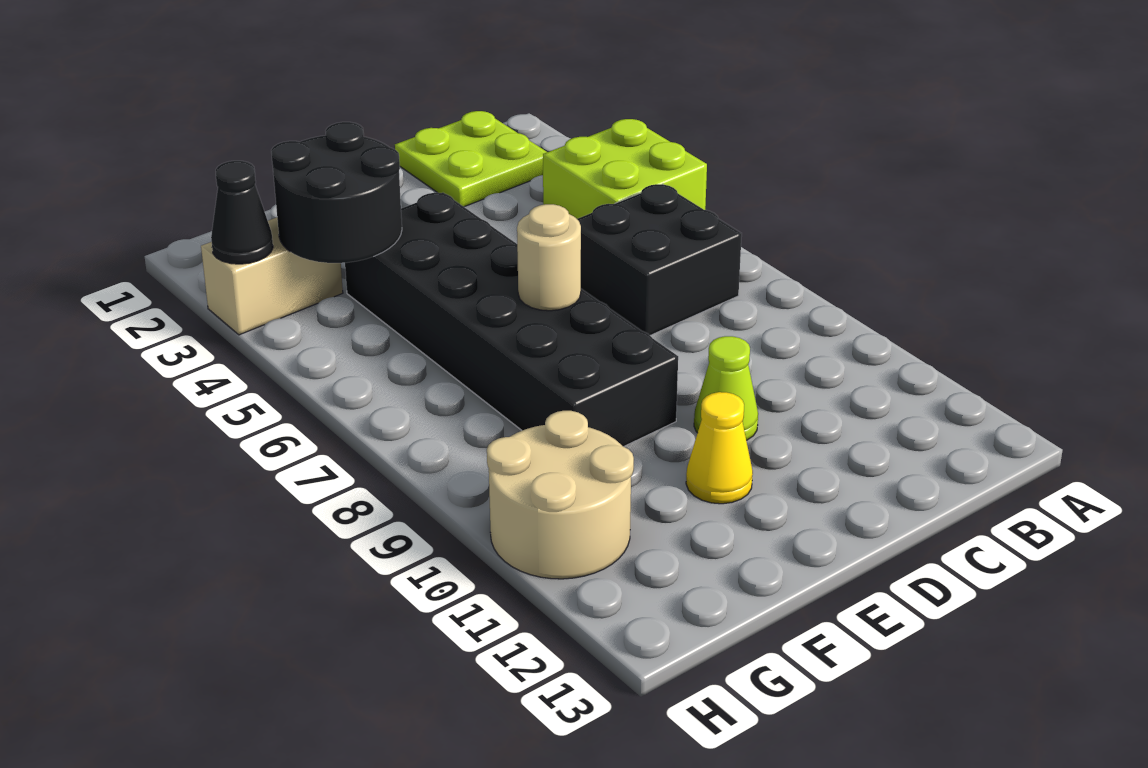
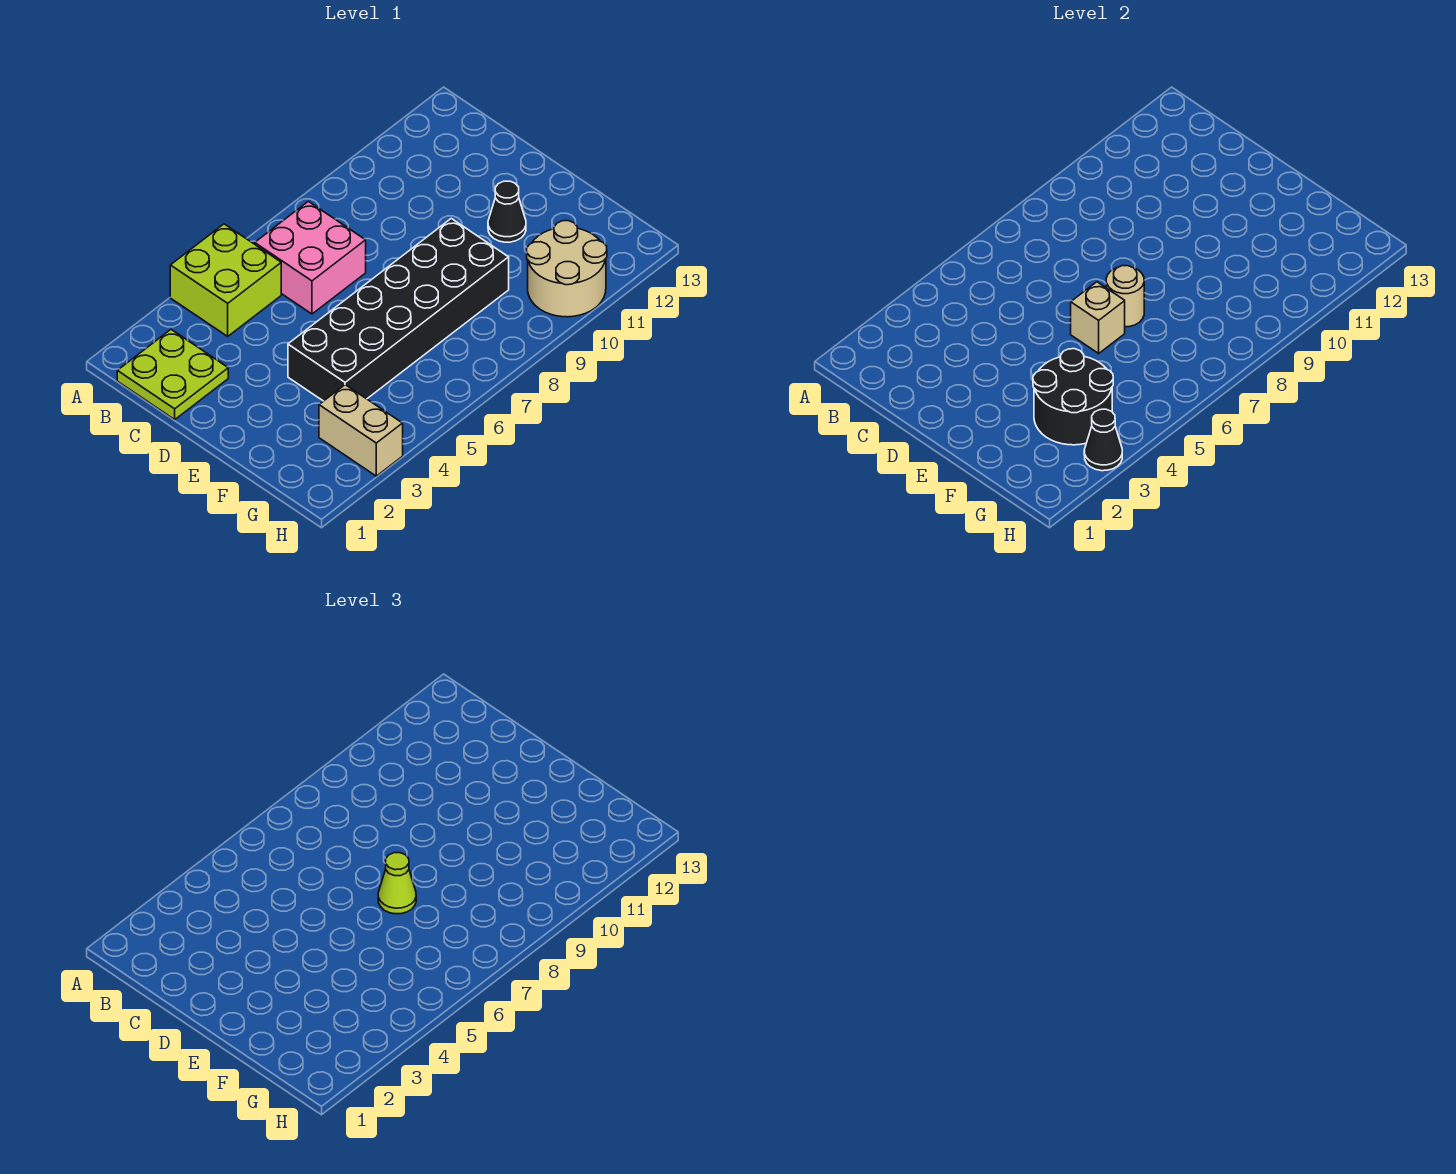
black brick B6:C7 level 1 -> pink brick B6:C7 level 1
lime cone D10 level 1 -> lime cone E7 level 3
none -> tan brick E6 level 2
yellow cone E11 level 1 -> black cone E11 level 1

